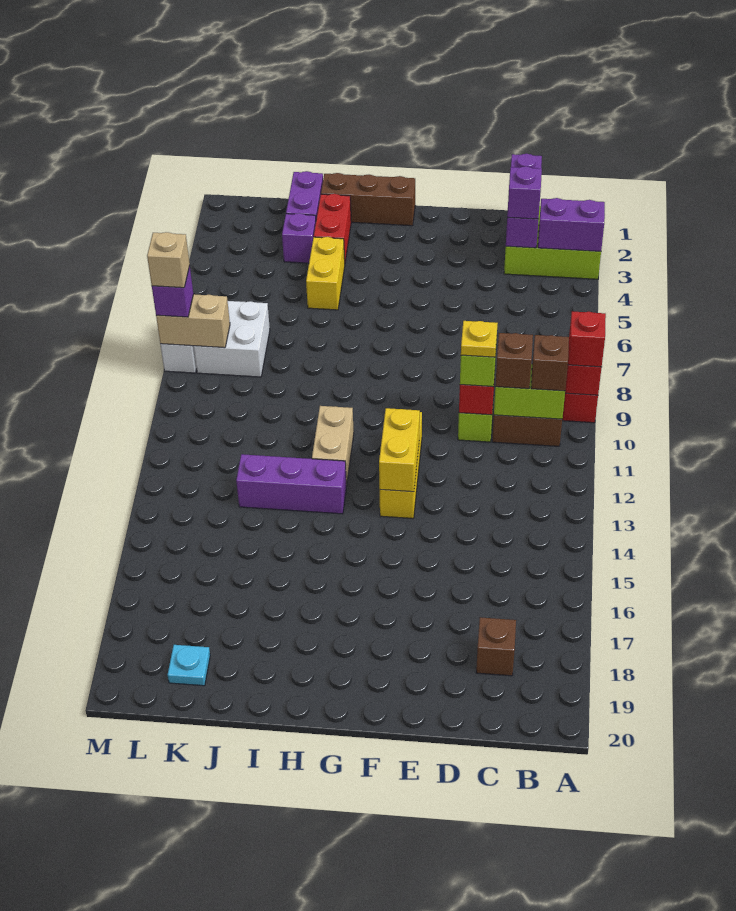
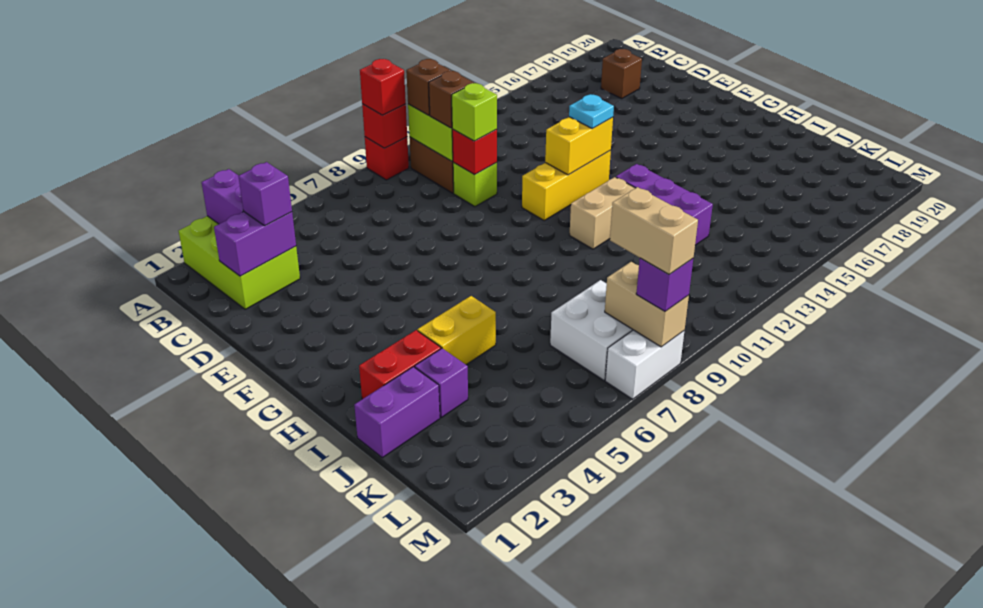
purple brick C1:C3 level 2 -> purple brick C2:C3 level 2
yellow plate D10 level 4 -> none
brown brick G1:I1 level 1 -> none
cyan plate K19 level 1 -> cyan plate F13 level 3
tan brick M8 level 4 -> tan brick L8:M8 level 4

